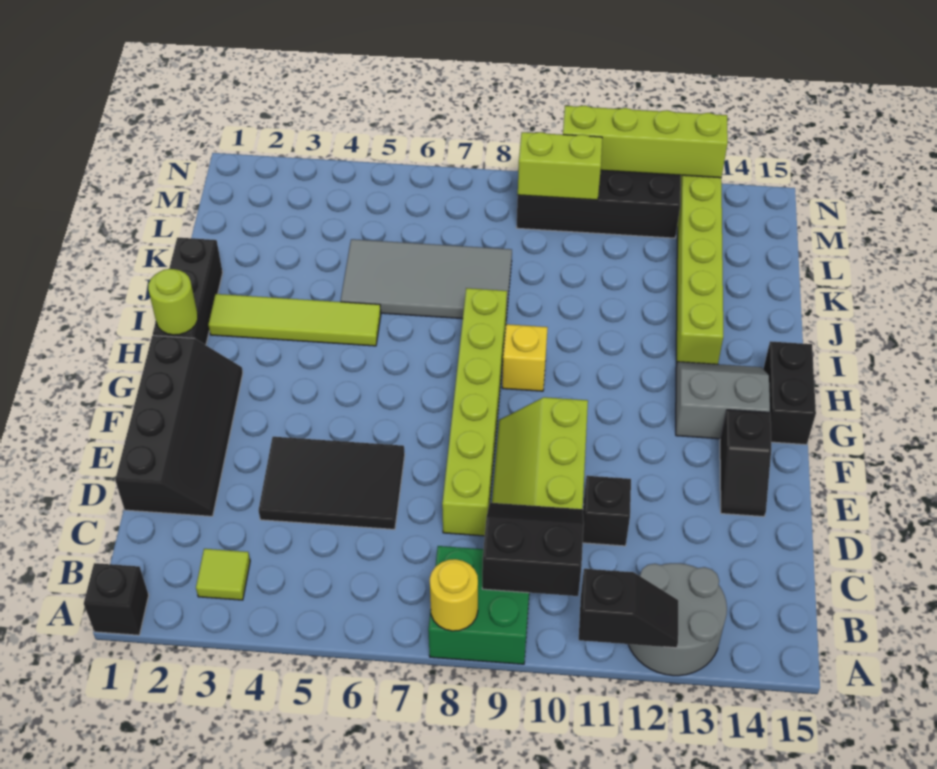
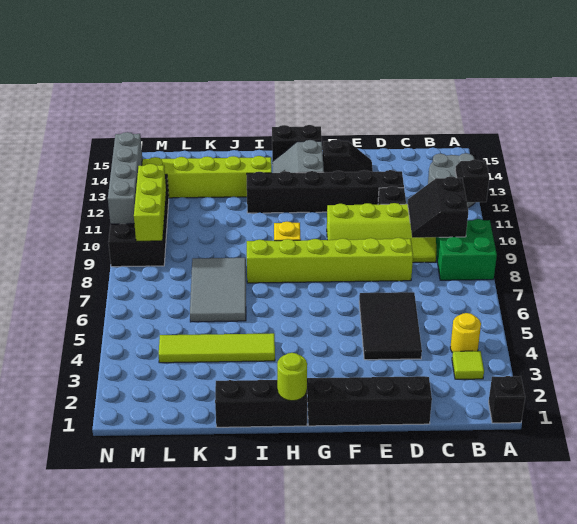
yellow round brick A8 level 2 -> yellow round brick B4 level 1
none -> black brick D12:I12 level 1
lime tile I2:I5 level 1 -> lime tile I4:L4 level 1
grey tile J5:K8 level 1 -> grey tile J6:K8 level 1
lime brick M9:M10 level 2 -> lime brick M9:M11 level 2
lime brick N10:N13 level 2 -> grey brick N10:N13 level 2

